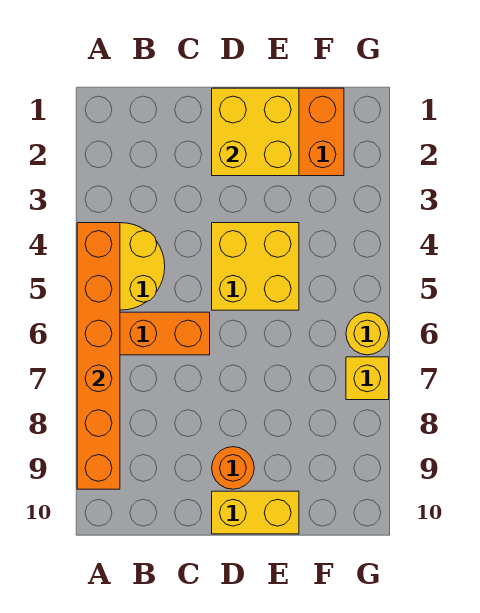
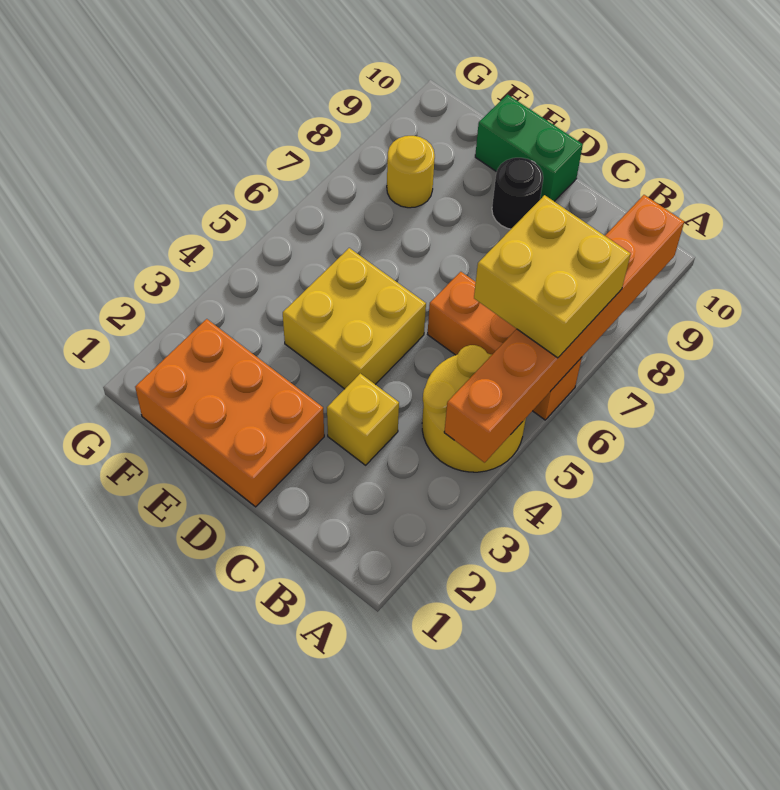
yellow brick D1:E2 level 2 -> yellow brick A6:B7 level 3
orange round brick D9 level 1 -> black round brick D9 level 1
yellow brick D10:E10 level 1 -> green brick D10:E10 level 1
yellow round brick G6 level 1 -> yellow round brick F8 level 1
yellow brick G7 level 1 -> yellow brick C3 level 1

